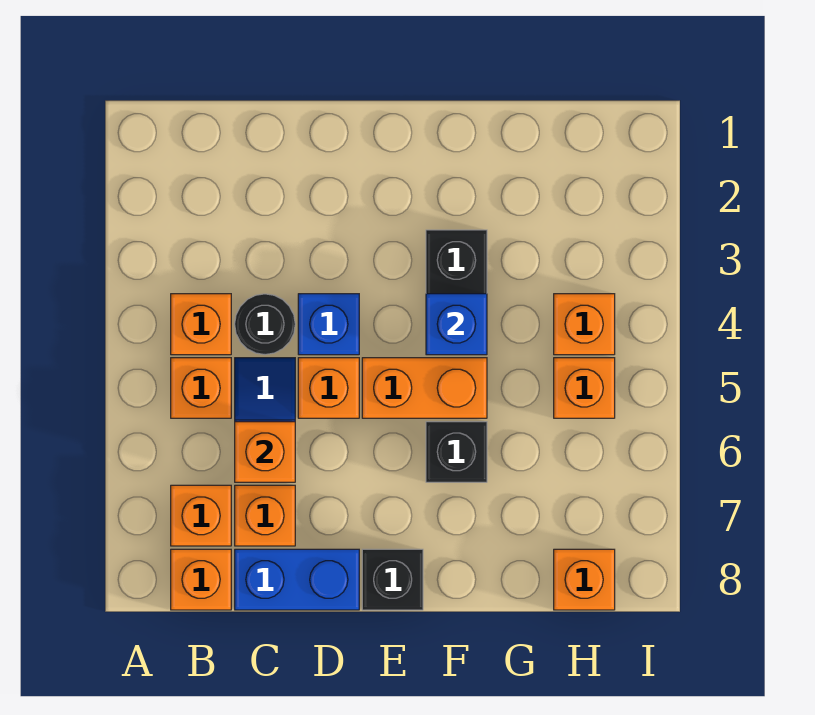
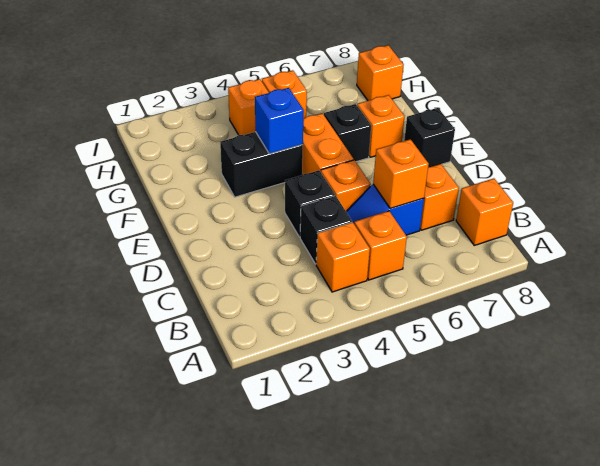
orange brick B7 level 1 -> orange brick F7 level 1
black round brick C4 level 1 -> black brick C4 level 1
blue brick C8:D8 level 1 -> none
blue brick D4 level 1 -> black brick D4 level 1

